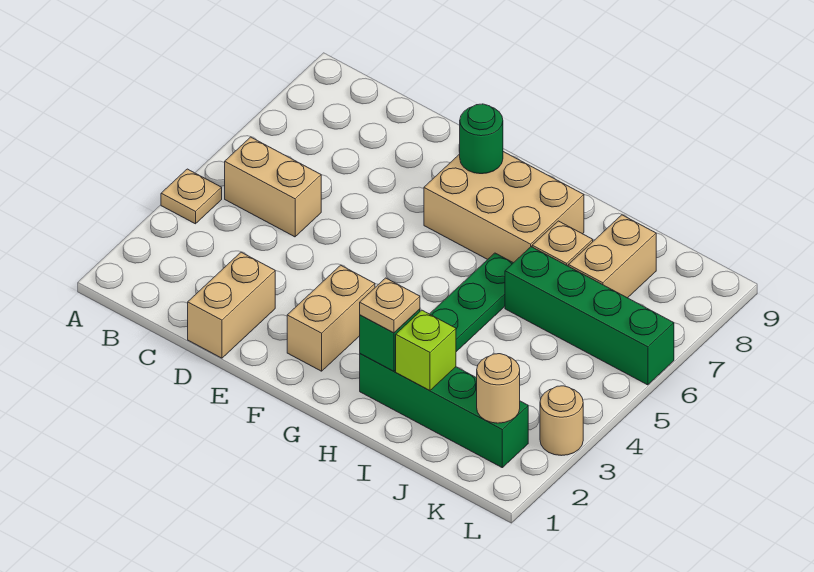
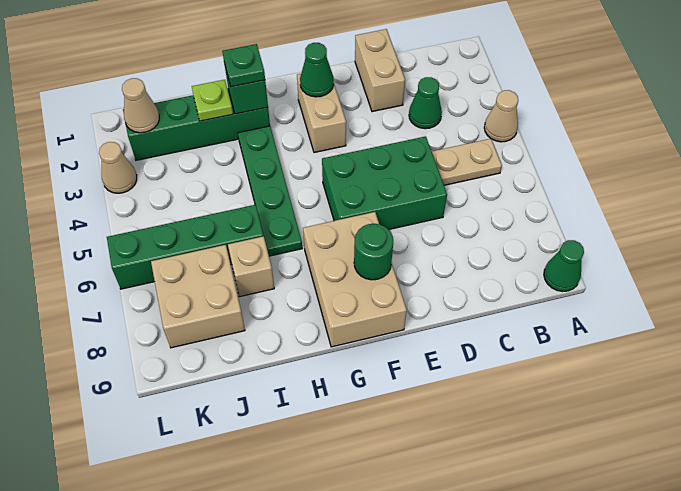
tan plate A4 level 1 -> tan cone A4 level 1
none -> green cone A9 level 1
tan brick B5:C5 level 1 -> tan plate B5:C5 level 1
none -> green cone C3 level 1
none -> green brick D5:F6 level 1
none -> green cone F2 level 2
tan brick F7:H8 level 1 -> tan brick F7:G9 level 1
tan plate H2 level 3 -> green plate H2 level 3
lime brick I2 level 2 -> lime plate I2 level 2
tan brick J7:J8 level 1 -> tan brick J7:K8 level 1
tan round brick K2 level 2 -> tan cone K2 level 2
tan round brick L3 level 1 -> tan cone L3 level 1

